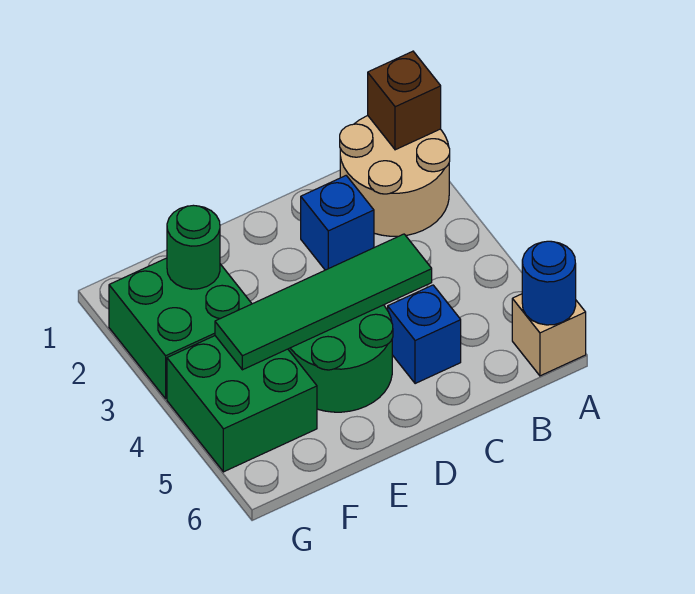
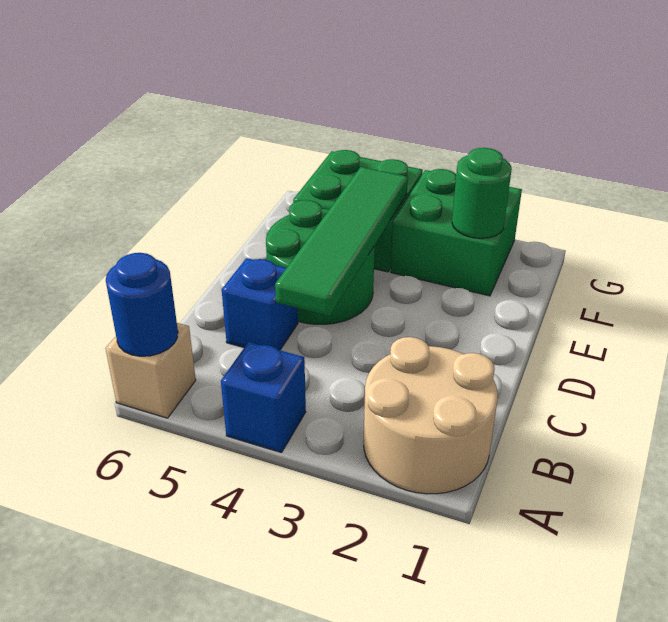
brown brick A1 level 2 -> none
blue brick C2 level 1 -> blue brick A4 level 1

